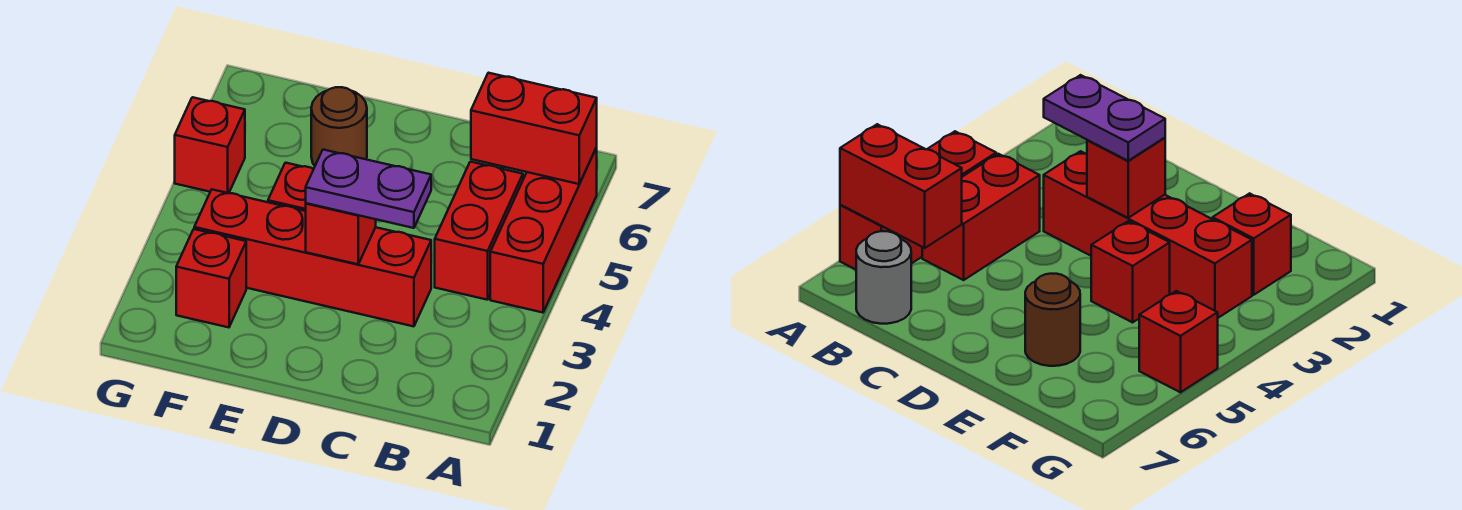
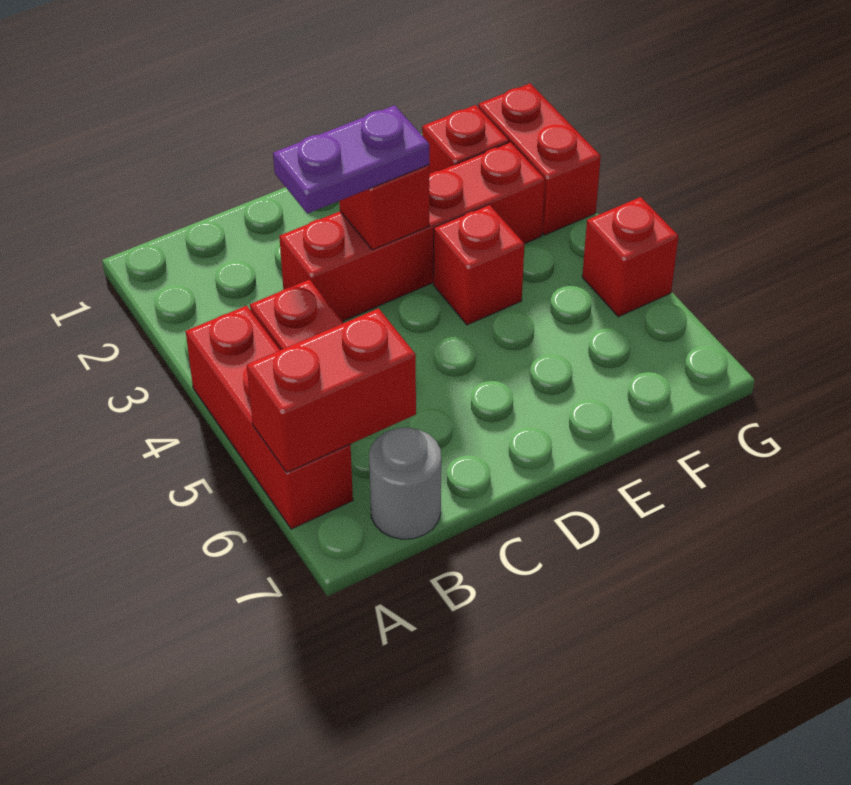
brown round brick E6 level 1 -> none
none -> red brick G2:G3 level 1

